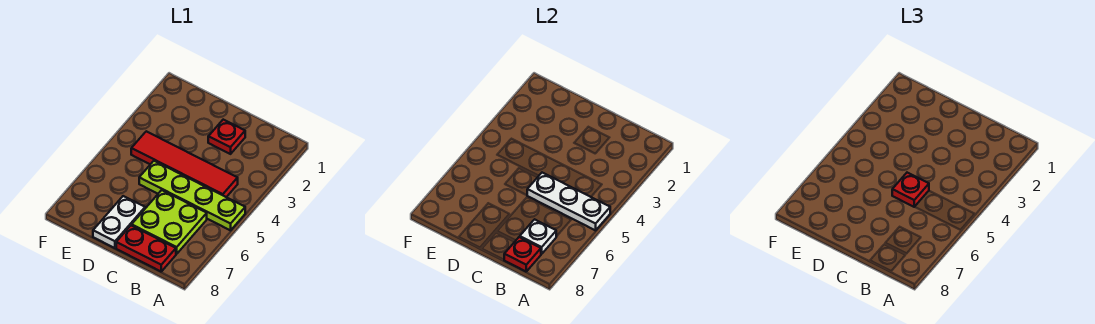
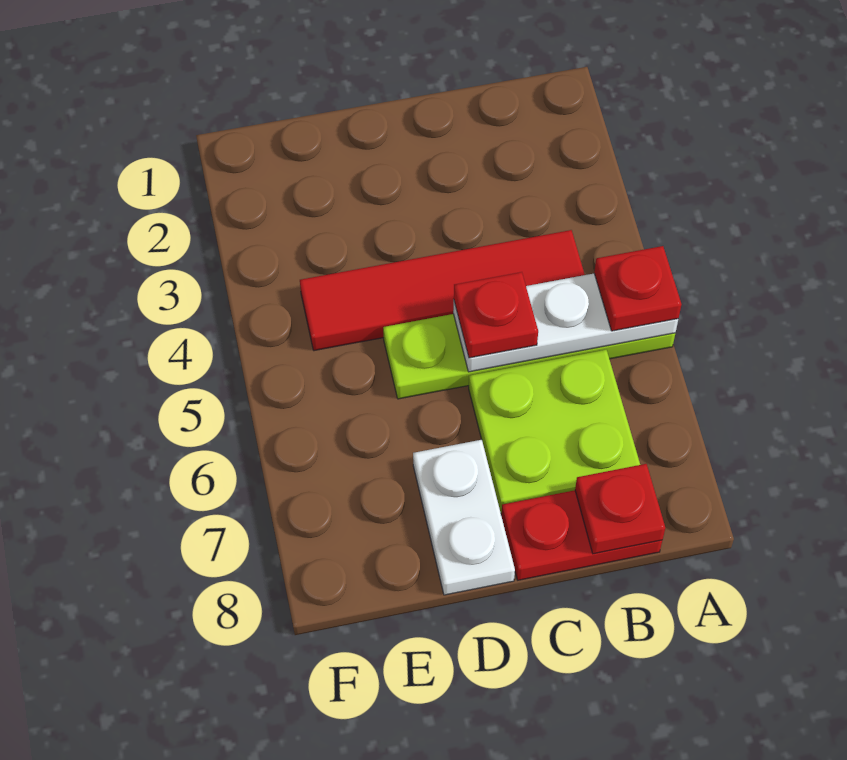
white plate B7 level 2 -> none
red plate C2 level 1 -> red plate A5 level 3

